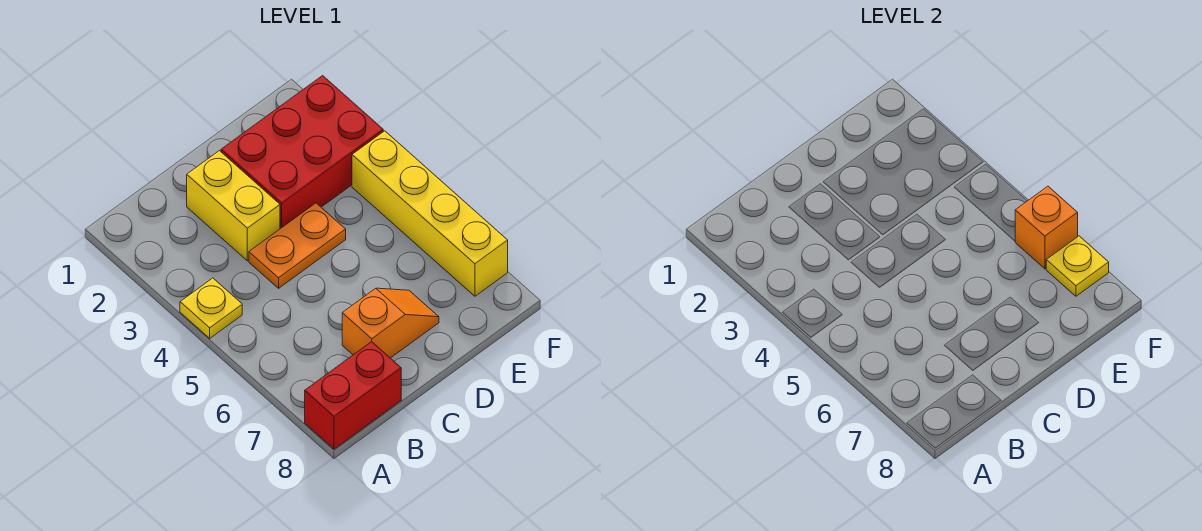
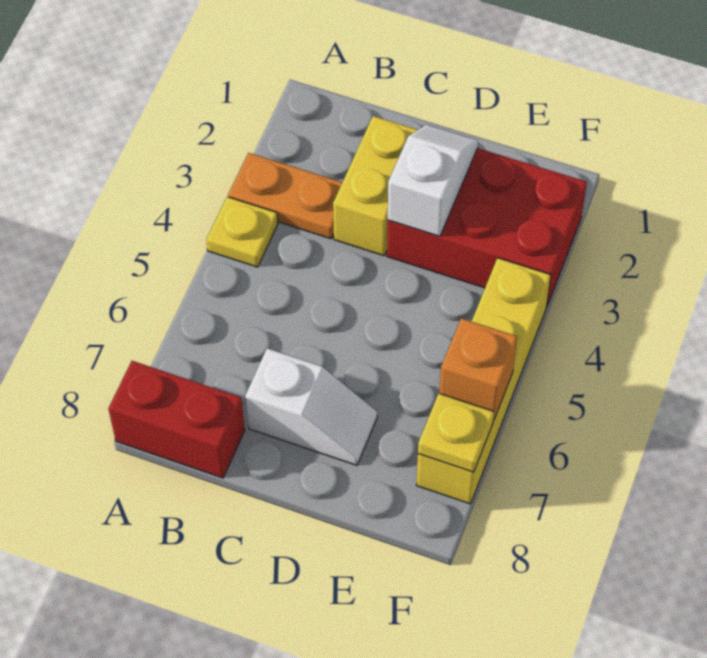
orange plate C4:D4 level 1 -> orange plate A3:B3 level 1
orange slope C7:D7 level 1 top C -> white slope C7:D7 level 1 top C
none -> white slope D2:D3 level 2 top 3

